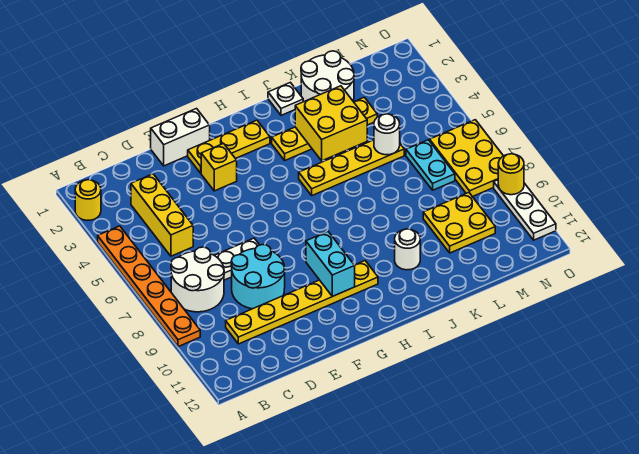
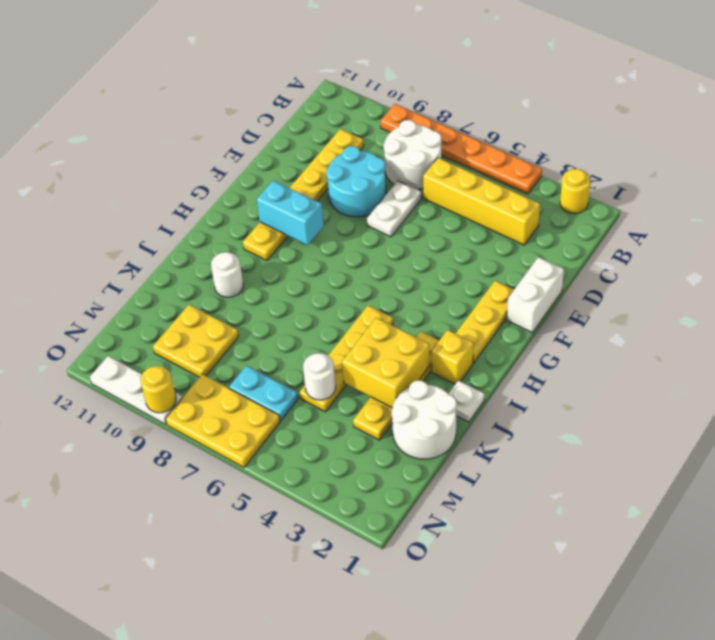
yellow brick C3:C5 level 1 -> yellow brick C3:C6 level 1
yellow brick F3 level 1 -> yellow brick I2 level 1

